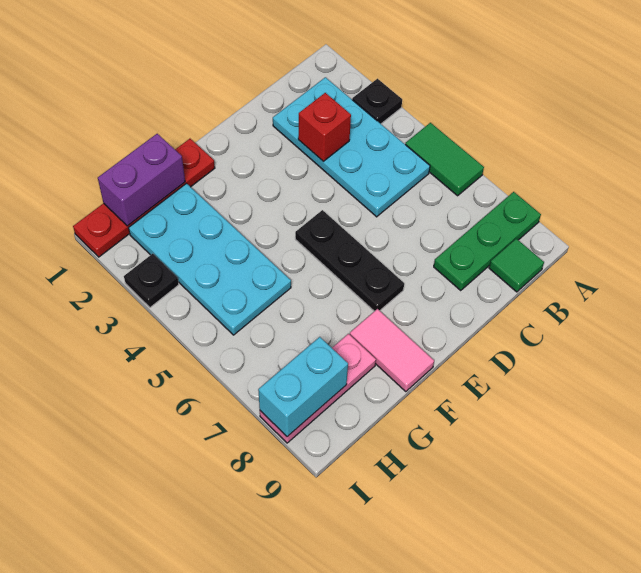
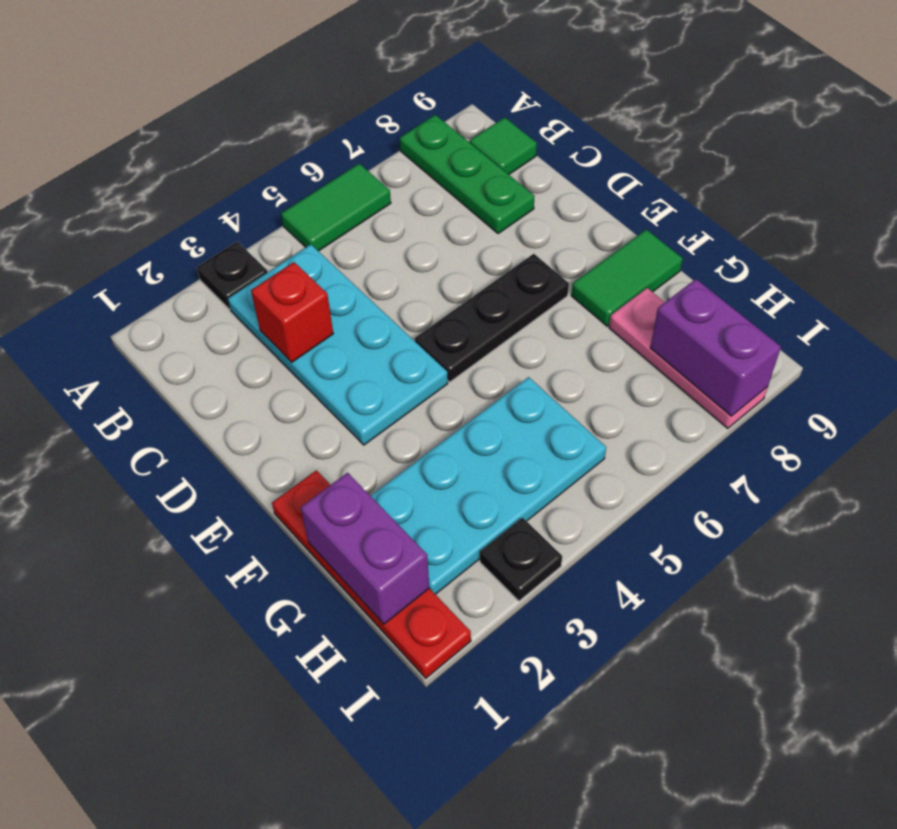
cyan plate B2:C5 level 1 -> cyan plate B3:E4 level 1
pink tile F8:F9 level 1 -> green tile F8:F9 level 1
cyan brick H8:I8 level 2 -> purple brick H8:I8 level 2

